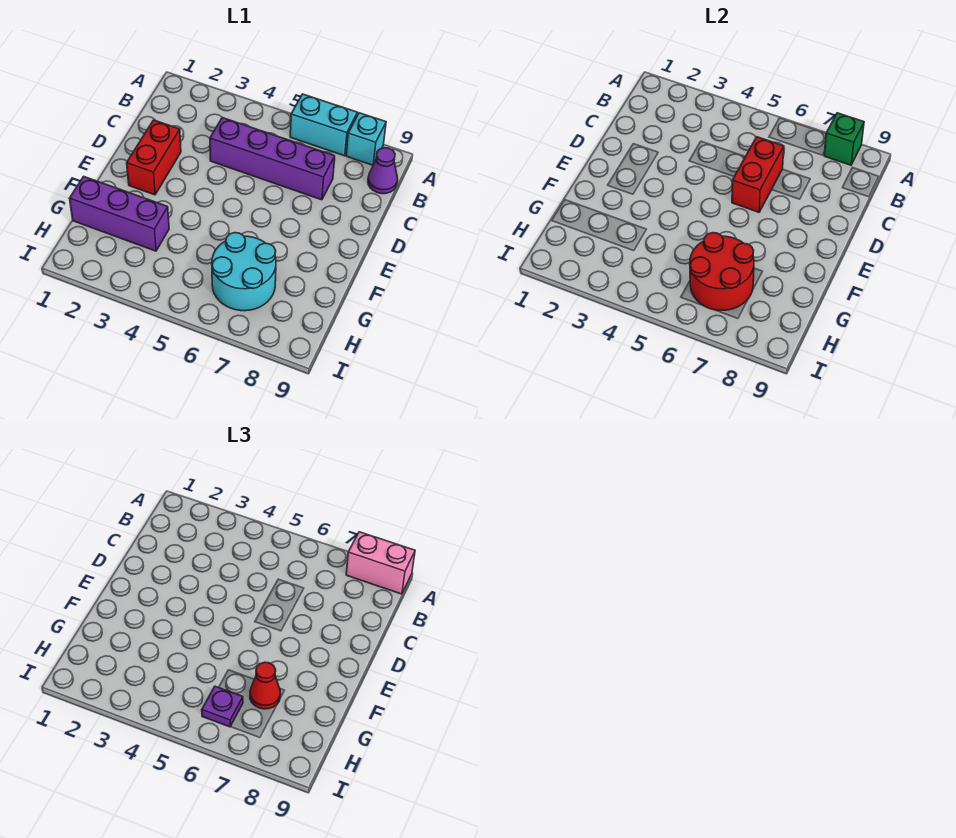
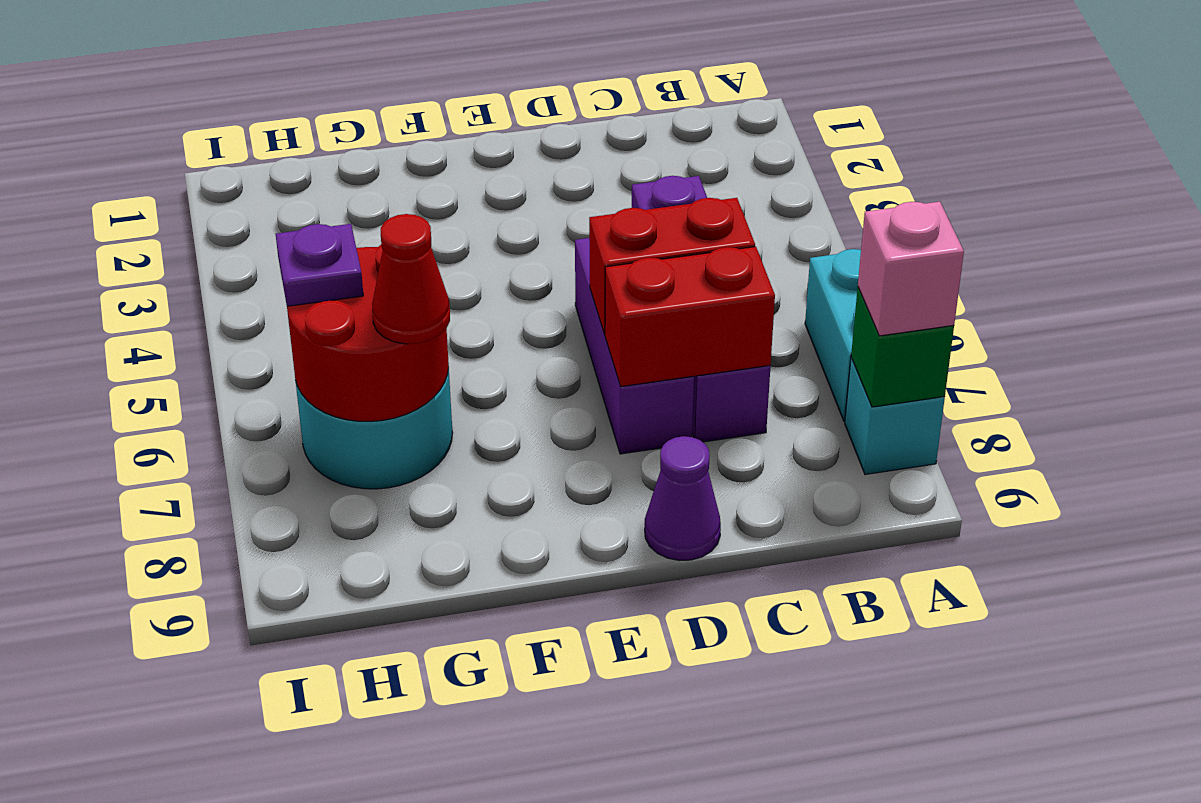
pink brick A8:A9 level 3 -> pink brick A8 level 3
purple cone B9 level 1 -> purple cone D9 level 1
red brick D2:E2 level 1 -> red brick C7:D7 level 2
purple brick G1:G3 level 1 -> purple brick D5:D7 level 1

